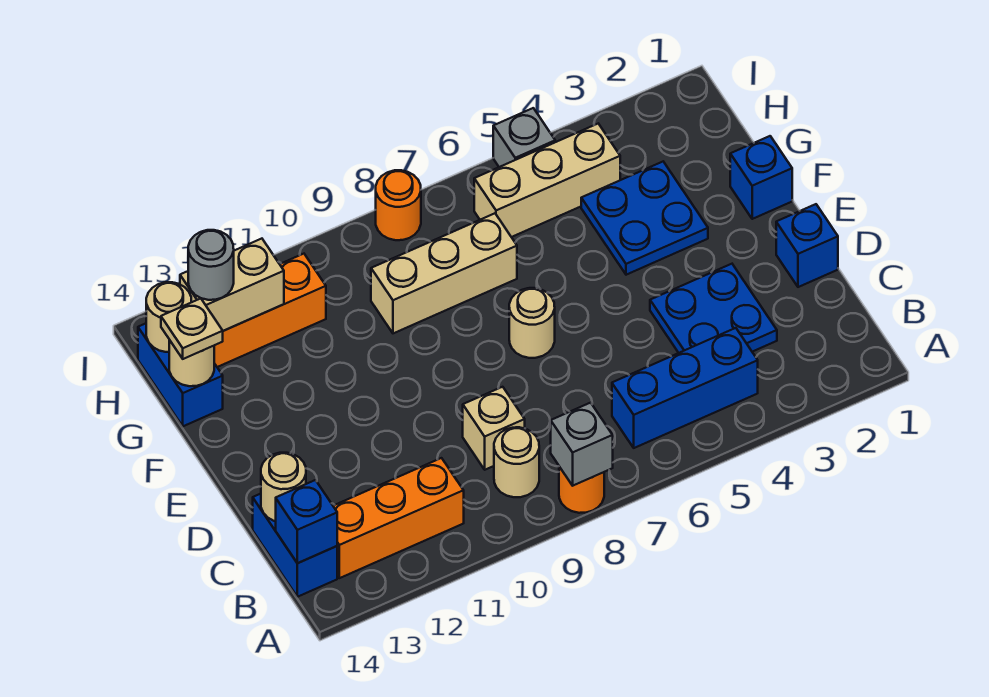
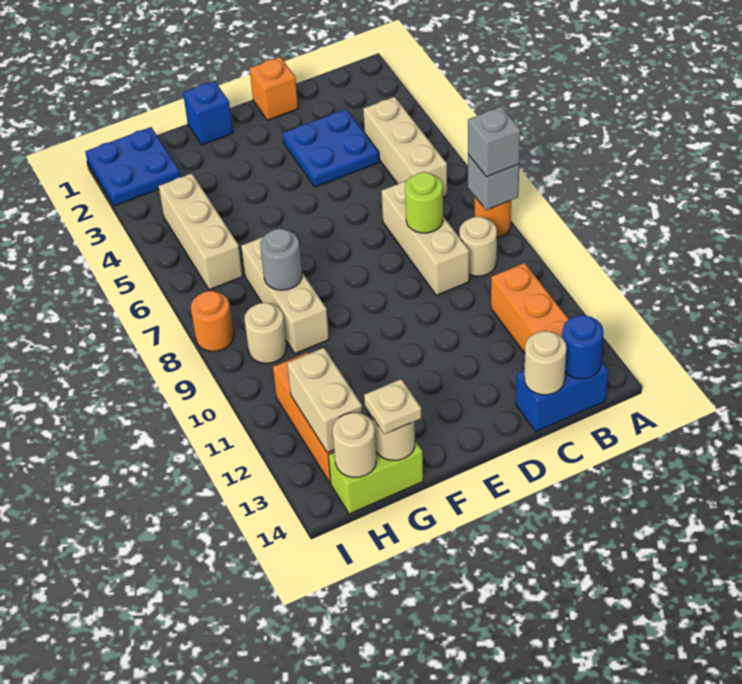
blue brick B4:B6 level 1 -> tan brick B4:B6 level 1
blue brick B14 level 2 -> blue round brick B14 level 2
none -> lime round brick C8 level 2
tan brick C9 level 1 -> tan brick C7:C9 level 1
blue brick D1 level 1 -> orange brick D1 level 1
tan round brick E7 level 1 -> tan round brick H9 level 1
blue plate F3:G4 level 1 -> blue plate H1:I2 level 1
blue brick G14:H14 level 1 -> lime brick G14:H14 level 1
grey round brick H13 level 3 -> grey round brick G8 level 2
grey brick I5 level 1 -> grey brick A8 level 3

